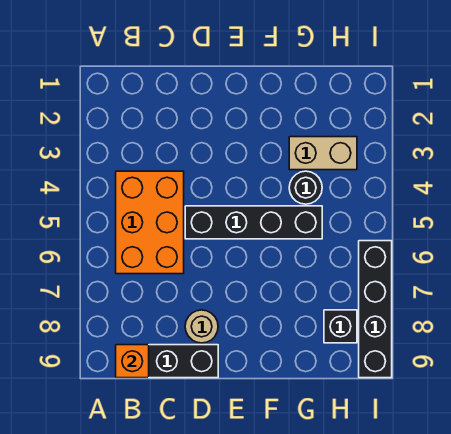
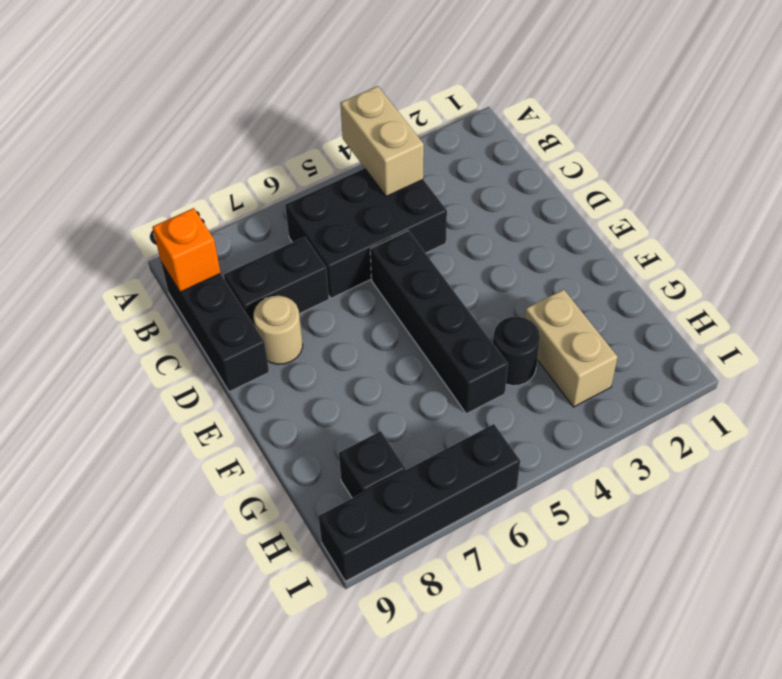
none -> tan brick A4:B4 level 2
orange brick B4:C6 level 1 -> black brick B4:C6 level 1
none -> black brick C7:C8 level 1

